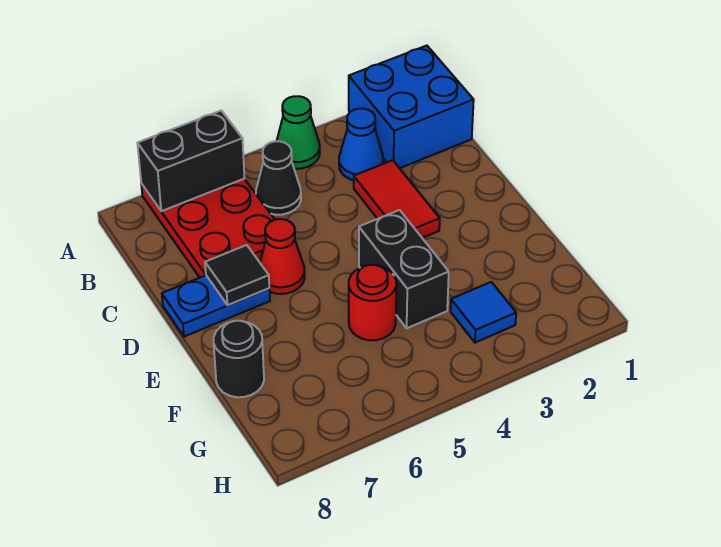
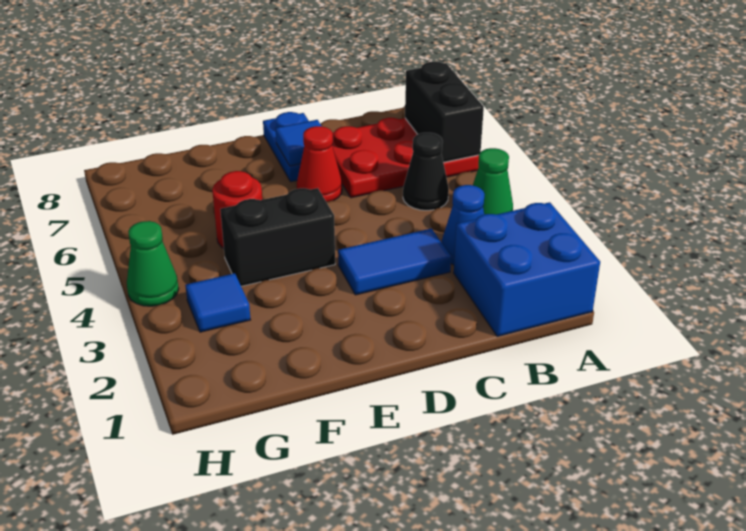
red tile C3:D3 level 1 -> blue tile C3:D3 level 1
black tile D7 level 2 -> blue tile D7 level 2
black round brick F8 level 1 -> none
none -> green cone H4 level 1

